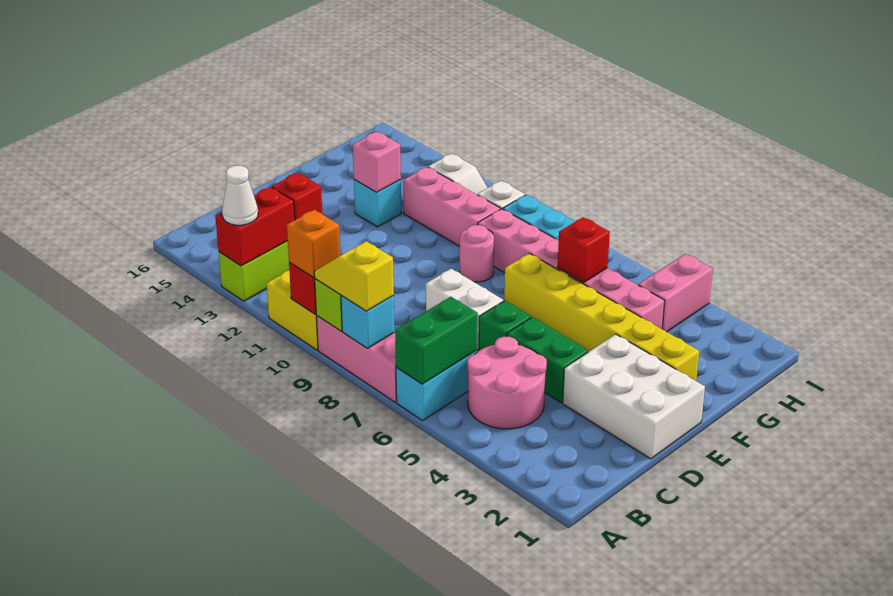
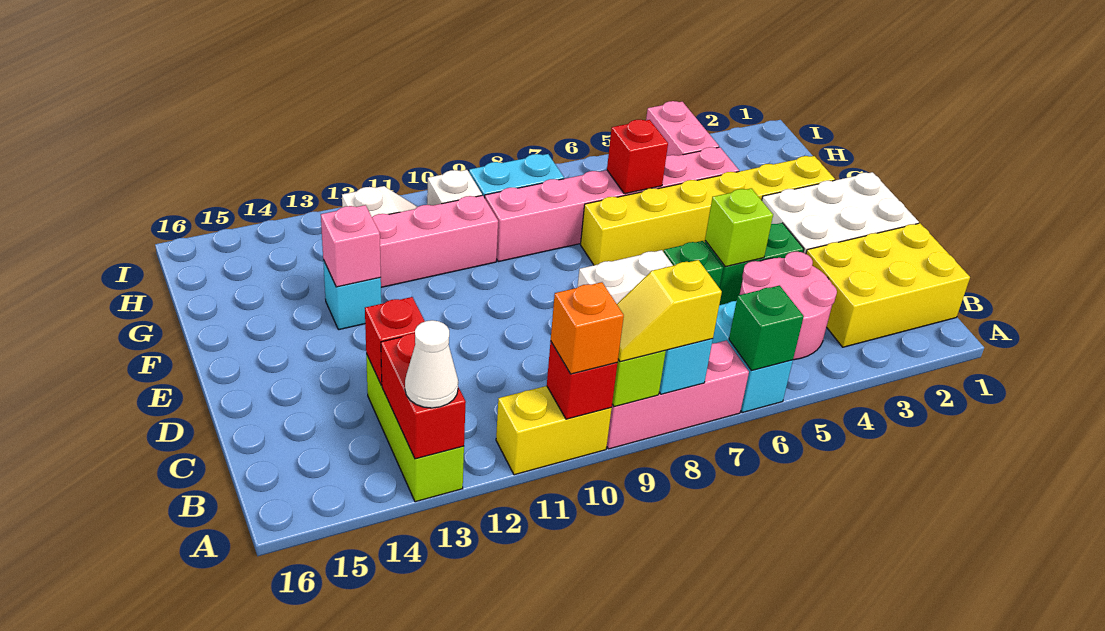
green brick A6:B6 level 2 -> green brick A6 level 2
none -> yellow brick B1:C3 level 1
none -> lime brick D5 level 2
pink round brick F9 level 1 -> none

